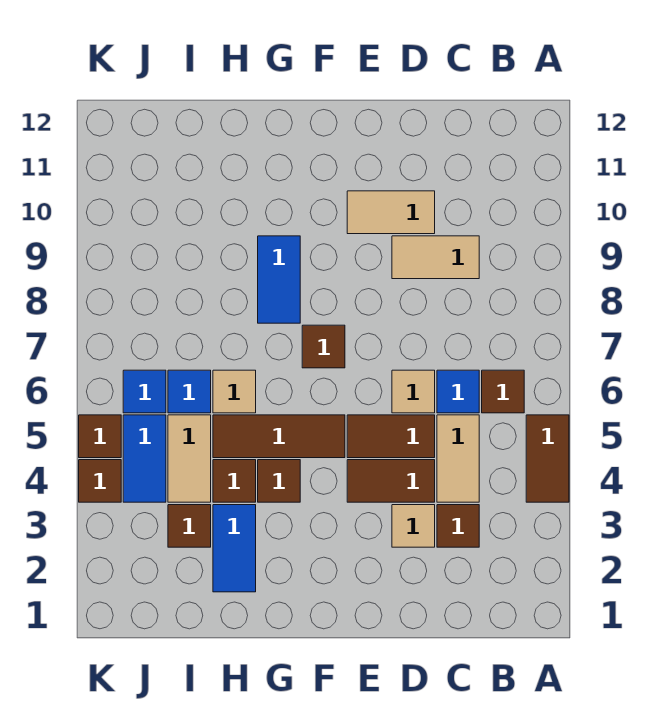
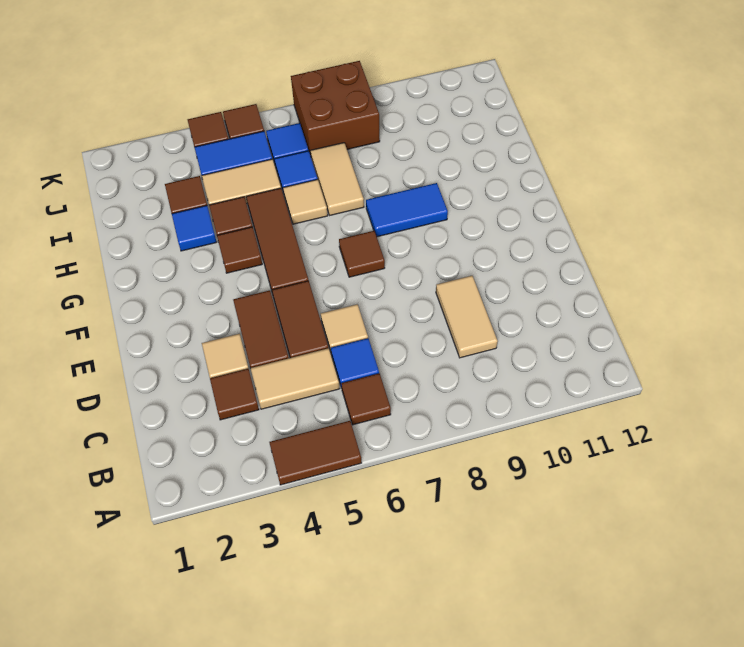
tan tile D10:E10 level 1 -> tan tile H7:I7 level 1
blue tile H2:H3 level 1 -> blue tile H3 level 1
none -> brown brick J7:K8 level 1

